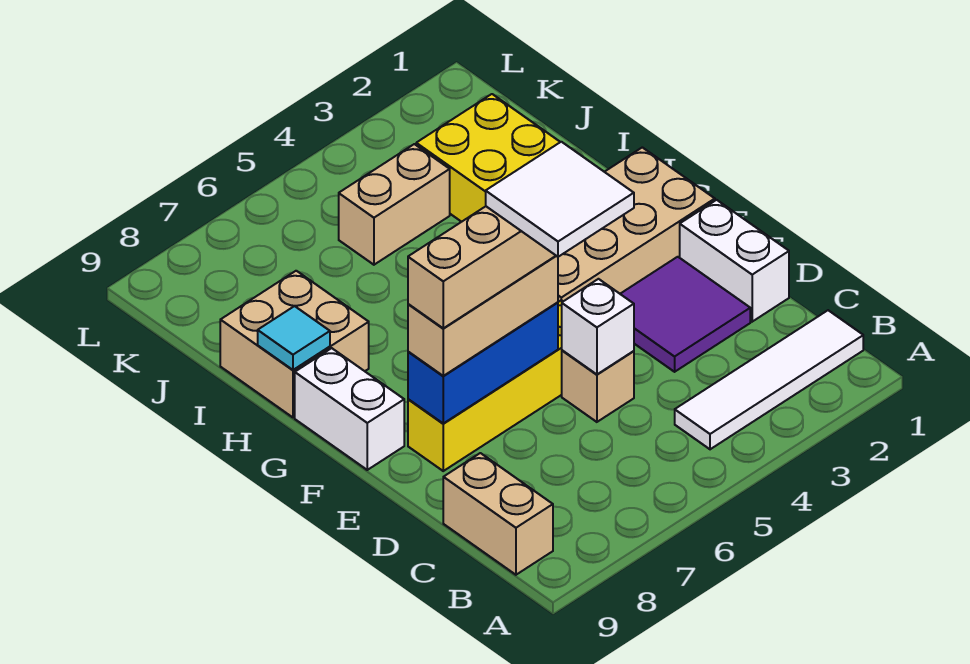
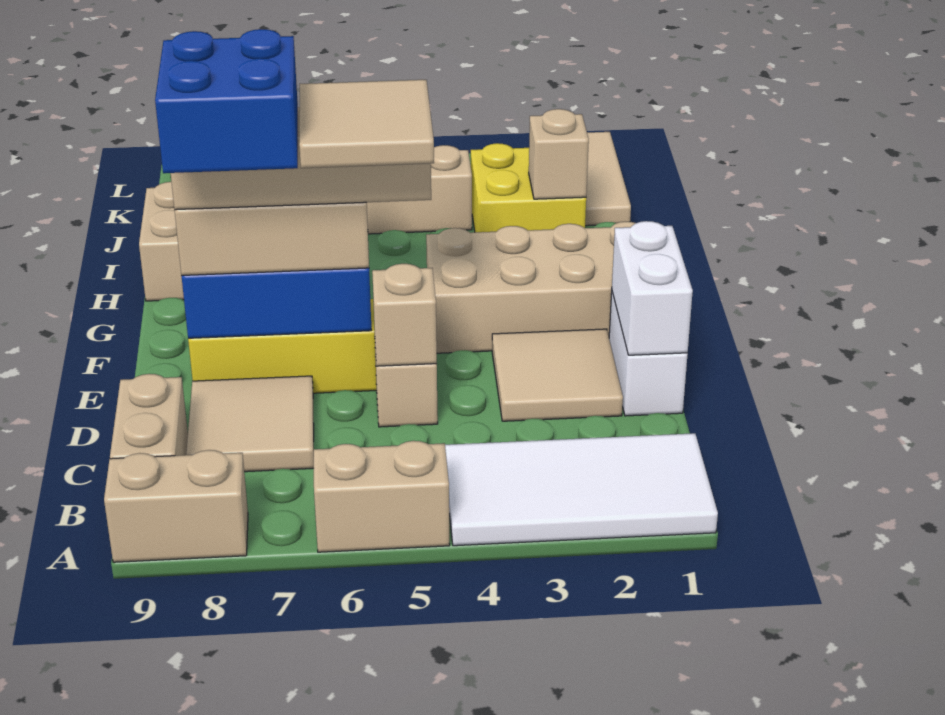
none -> tan brick A5:A6 level 1
none -> tan brick A8:A9 level 1
white tile B1:B4 level 1 -> white tile A1:B4 level 1
none -> tan tile C7:D8 level 1
purple tile D2:E3 level 1 -> tan tile D2:E3 level 1
white brick D5 level 2 -> tan brick D5 level 2
white tile D5:E6 level 5 -> tan tile D5:E6 level 5
none -> blue brick D7:E8 level 5
white brick F9:G9 level 1 -> white brick D1:E1 level 2
cyan tile H9 level 2 -> none
none -> tan brick I2 level 2
none -> tan tile J1:L1 level 1

